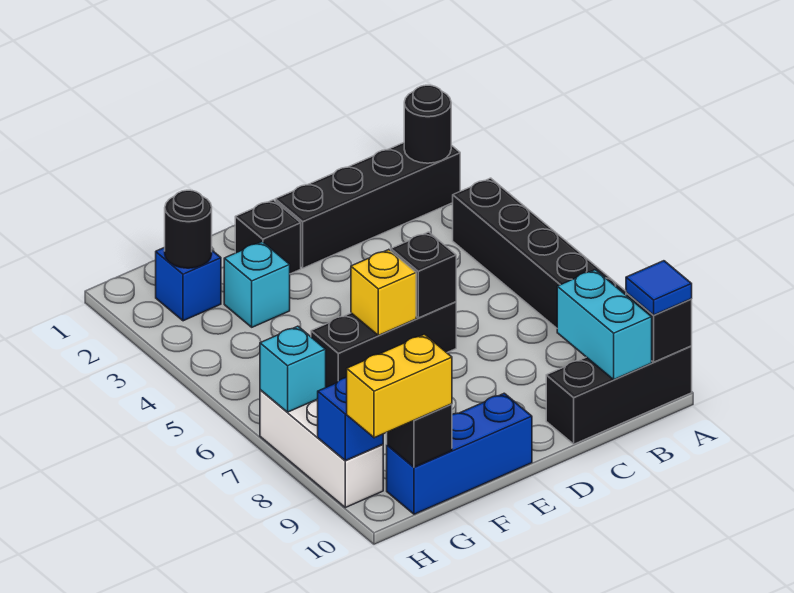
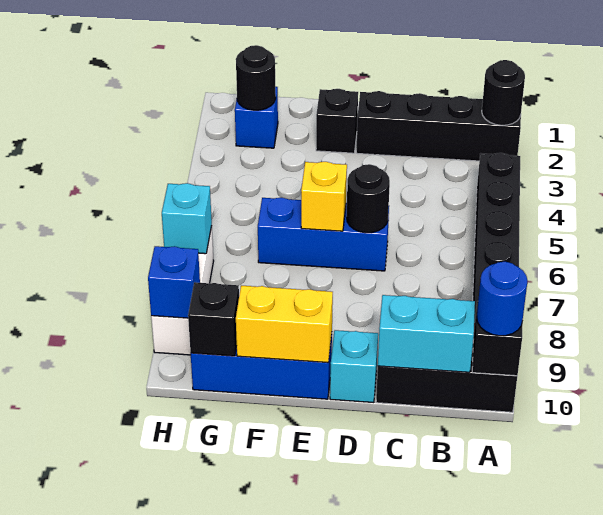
blue tile A10 level 3 -> blue round brick A10 level 3
cyan brick B9:B10 level 2 -> cyan brick B10:C10 level 2
black brick D6:F6 level 1 -> blue brick D6:F6 level 1
black brick D6 level 2 -> black round brick D6 level 2
cyan brick F3 level 1 -> cyan brick D10 level 1
yellow brick G10:H10 level 3 -> yellow brick E10:F10 level 2

